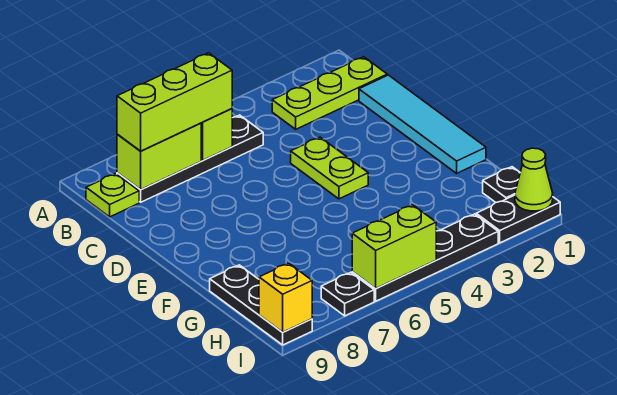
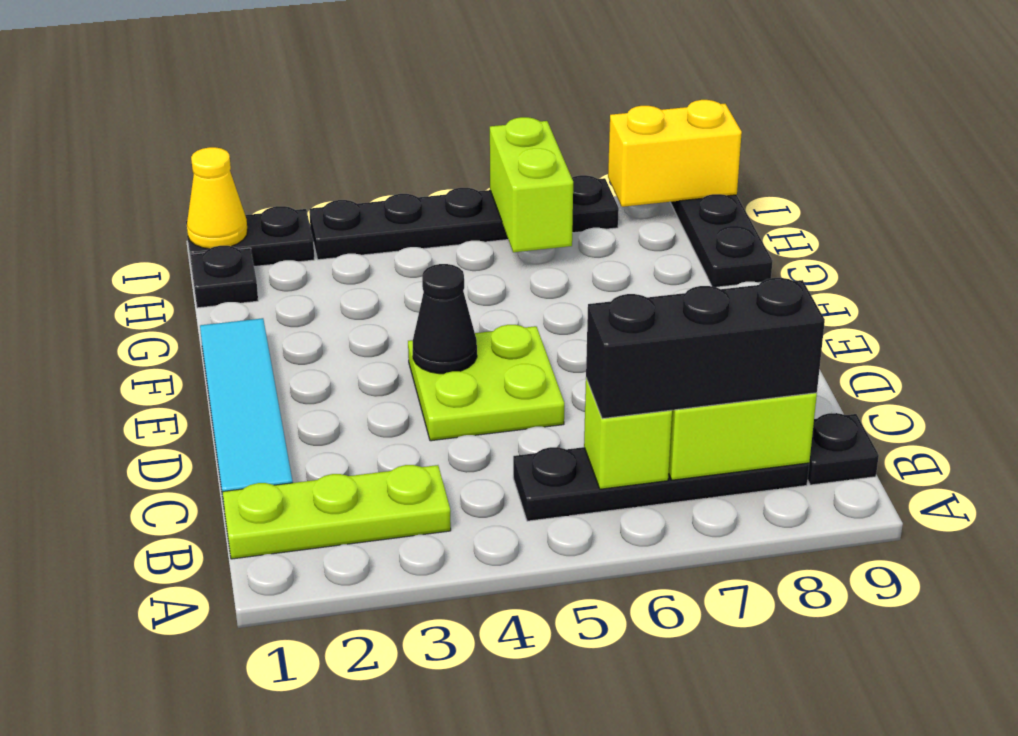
lime brick B6:B8 level 3 -> black brick B6:B8 level 3
lime plate B9 level 1 -> black plate B9 level 1
lime plate D4:E4 level 1 -> lime plate D4:E5 level 1
none -> black cone E4 level 2
lime cone I1 level 2 -> yellow cone I1 level 2
lime brick I5:I6 level 2 -> lime brick H6:I6 level 2
yellow brick I9 level 2 -> yellow brick I8:I9 level 2

